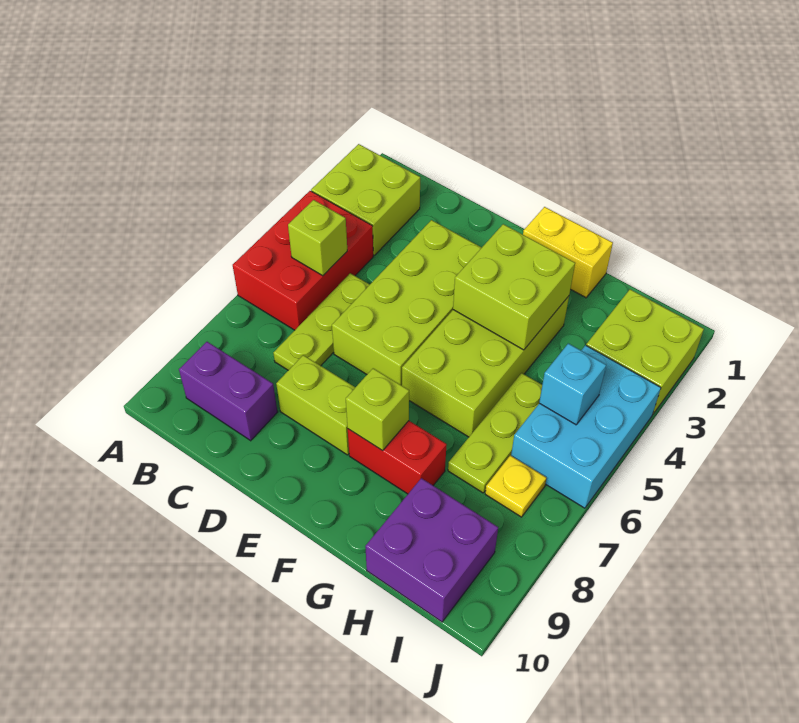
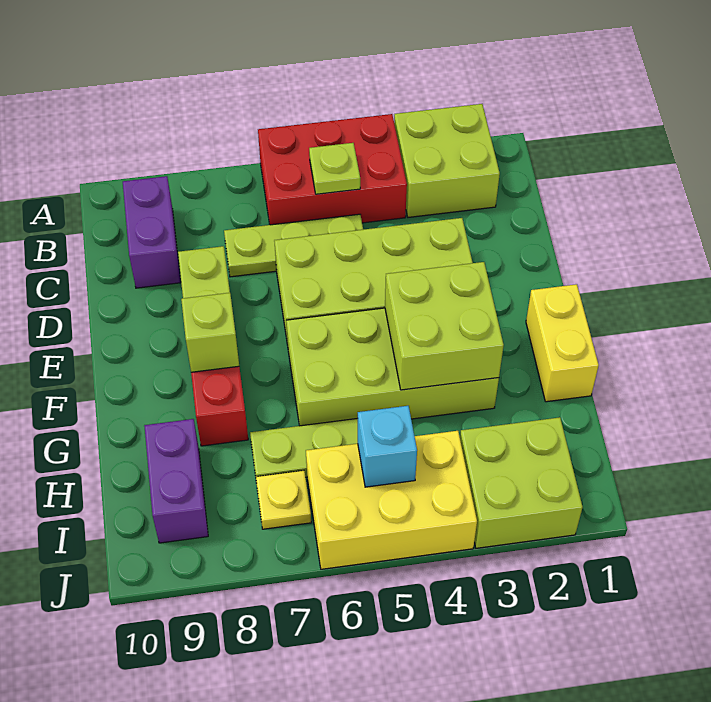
lime brick B5 level 2 -> lime plate B5 level 2
purple brick H9:I10 level 1 -> purple brick H9:I9 level 1
cyan brick I4:J6 level 1 -> yellow brick I4:J6 level 1

